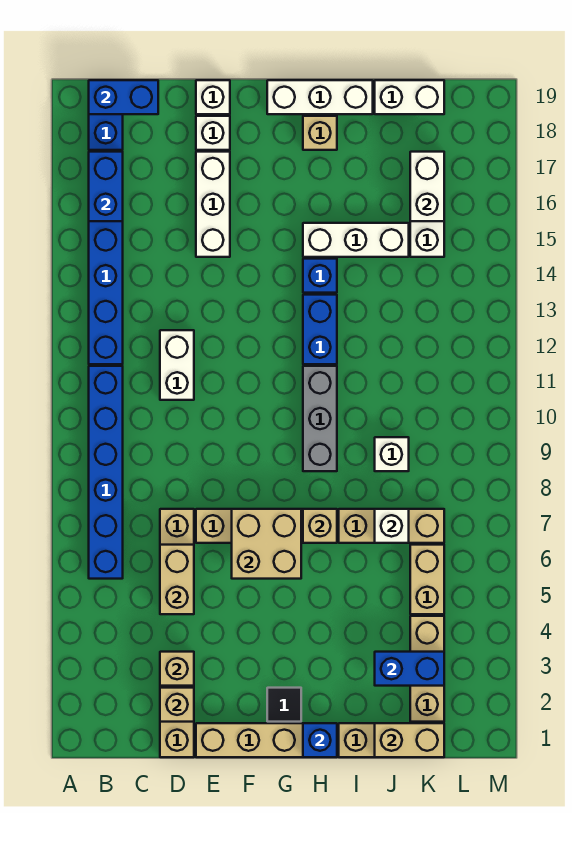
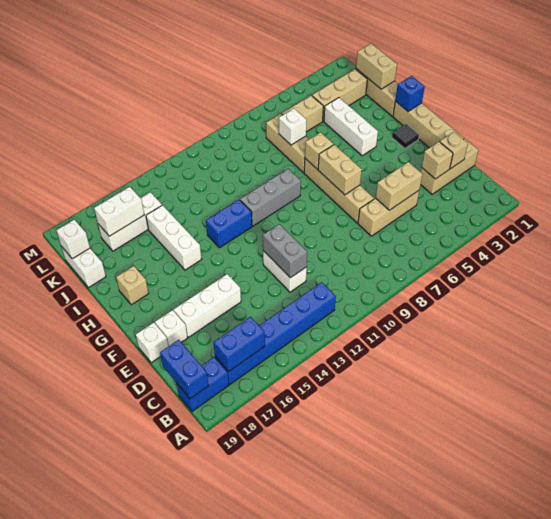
blue brick B6:B11 level 1 -> none
white brick D11:D12 level 1 -> white brick D12:E12 level 1
none -> grey brick D12:E12 level 2
tan brick F6:G7 level 2 -> tan brick F7:G7 level 2
white brick G19:I19 level 1 -> white brick H4:J4 level 1
blue brick H14 level 1 -> none
blue brick J3:K3 level 2 -> none
white brick J9 level 1 -> white brick K19 level 2

